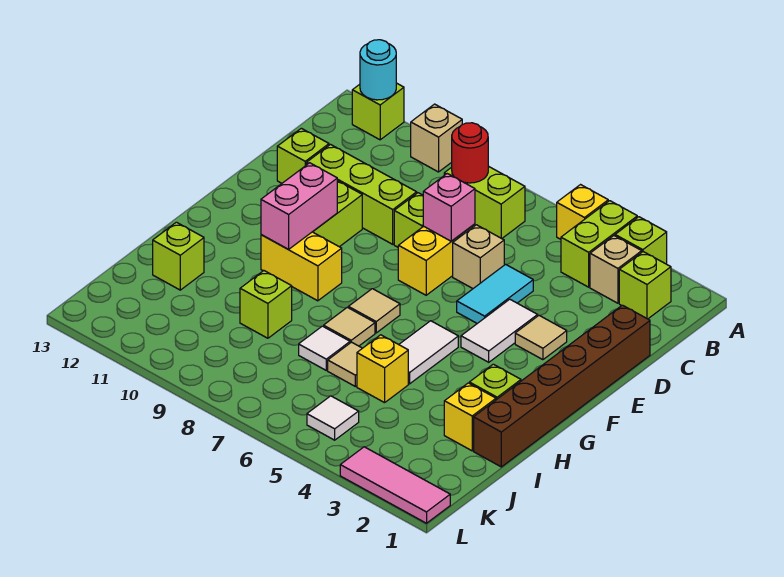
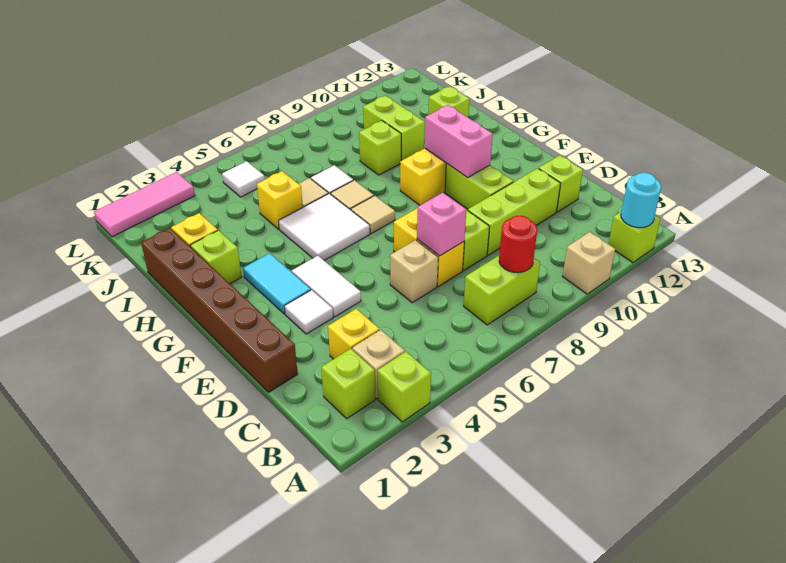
lime brick A4:B4 level 1 -> lime brick I10:J10 level 1
yellow brick A5 level 1 -> yellow brick C3 level 1
cyan tile D5:E5 level 1 -> cyan tile F3:G3 level 1
tan tile E3 level 1 -> white tile E3 level 1
white tile G5:H5 level 1 -> white tile G5:H6 level 1

